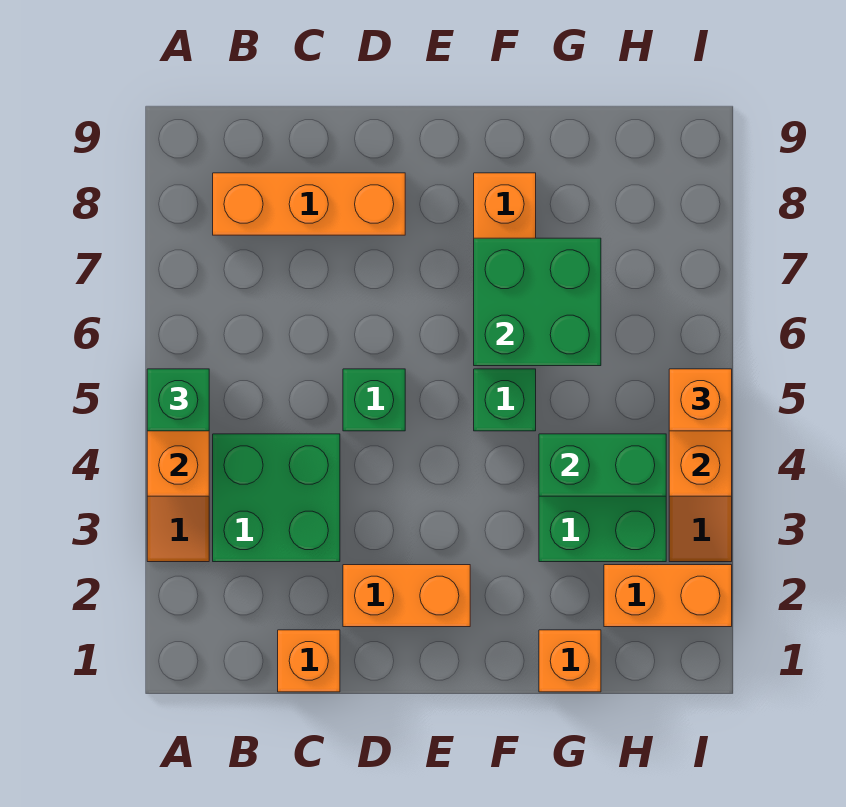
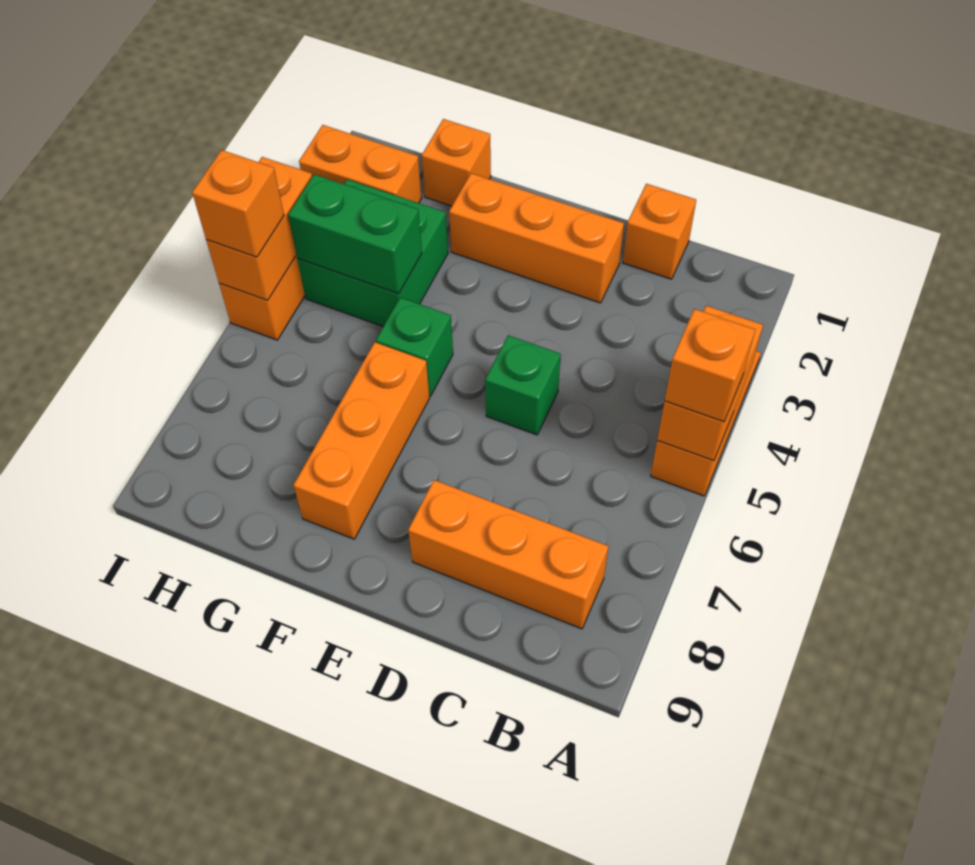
green brick A5 level 3 -> orange brick A5 level 3
green brick B3:C4 level 1 -> none
orange brick D2:E2 level 1 -> orange brick D2:F2 level 1
green brick F6:G7 level 2 -> none

